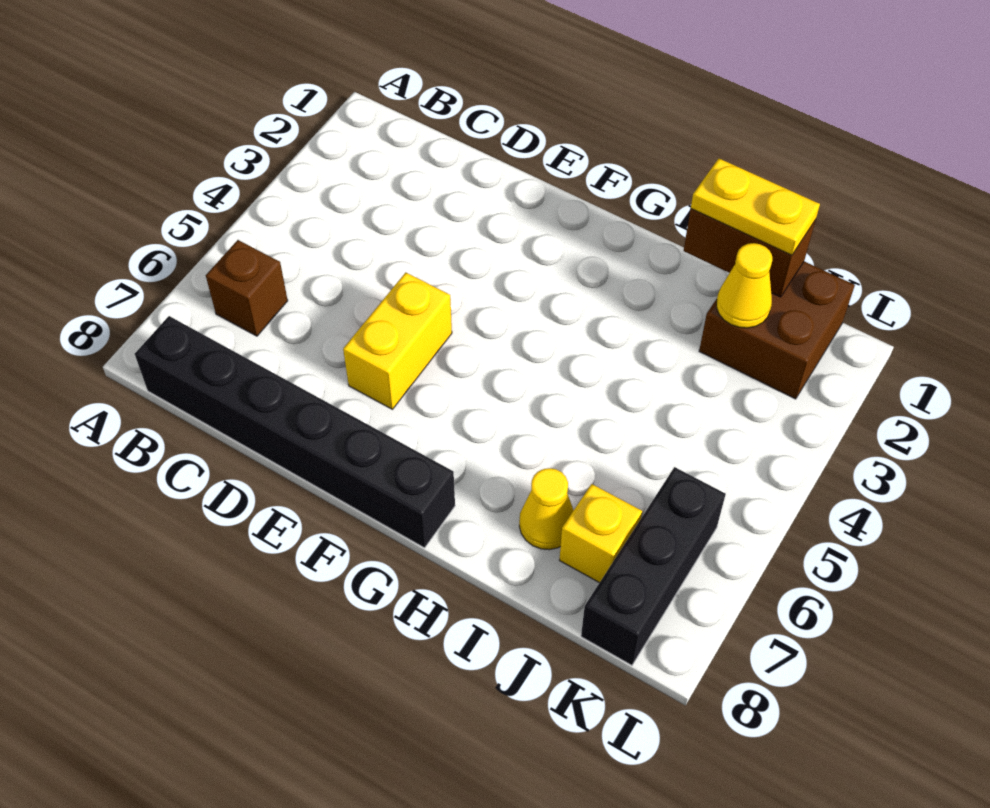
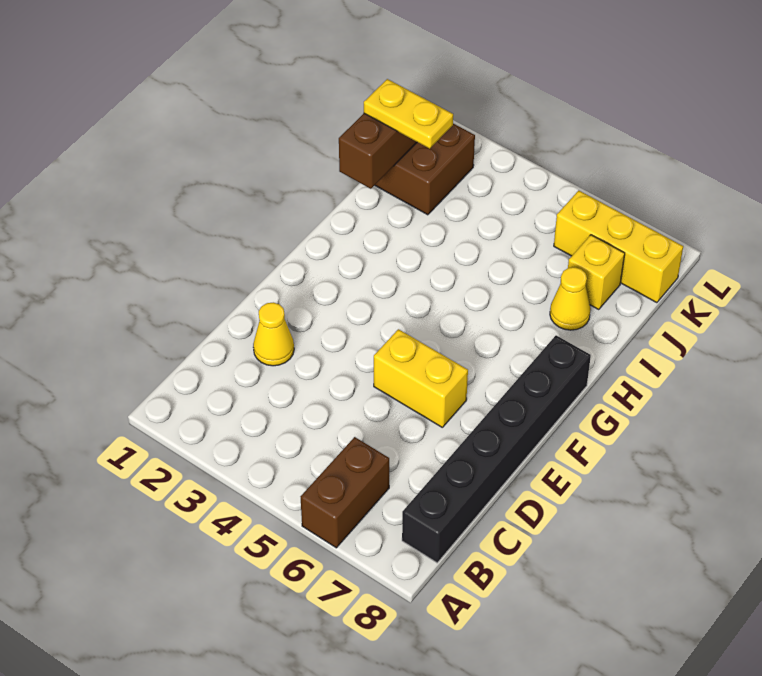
brown brick B6 level 1 -> brown brick A6:B6 level 1
yellow plate I1:J1 level 3 -> yellow plate J1:J2 level 3
yellow cone J2 level 2 -> yellow cone D2 level 1
black brick K6:K8 level 1 -> yellow brick K6:K8 level 1

